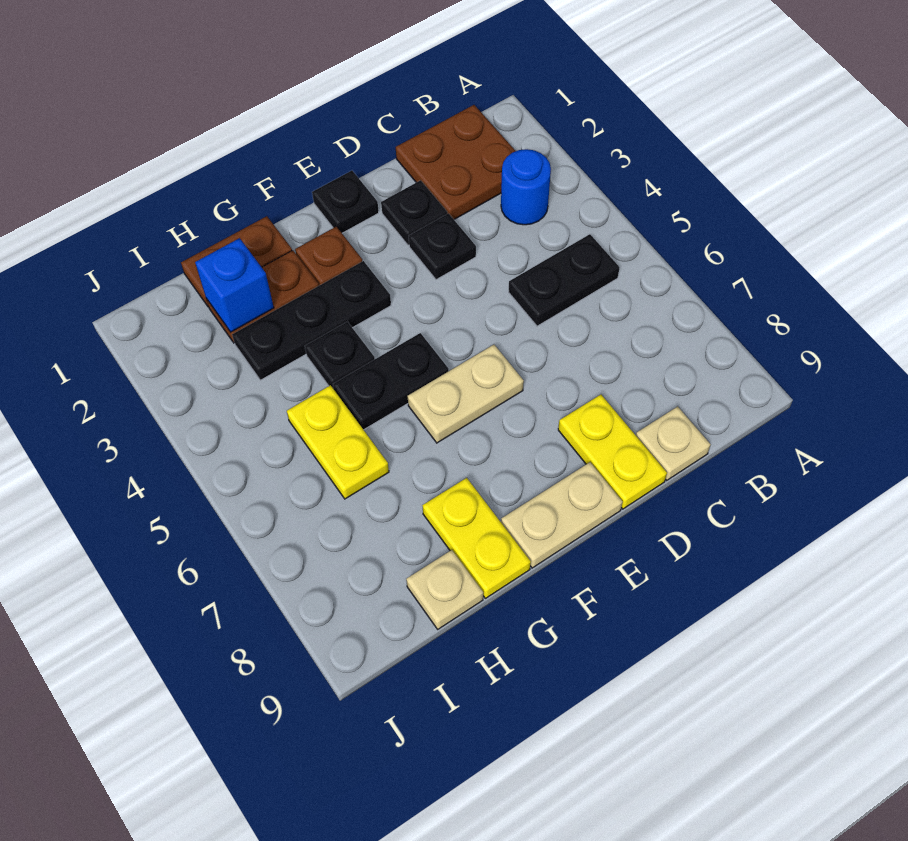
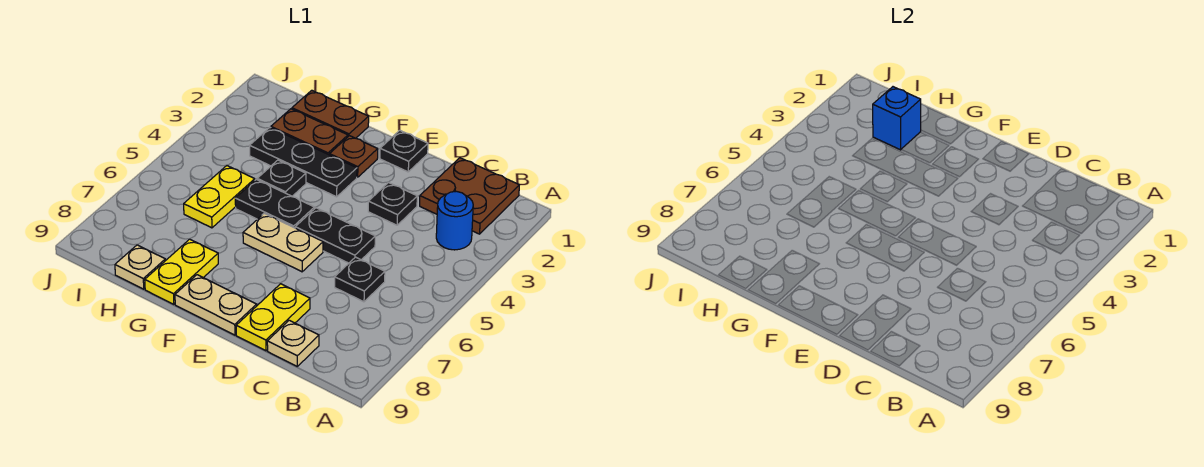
black plate B5:C5 level 1 -> black plate D5:E5 level 1
black plate D2 level 1 -> black plate C6 level 1

